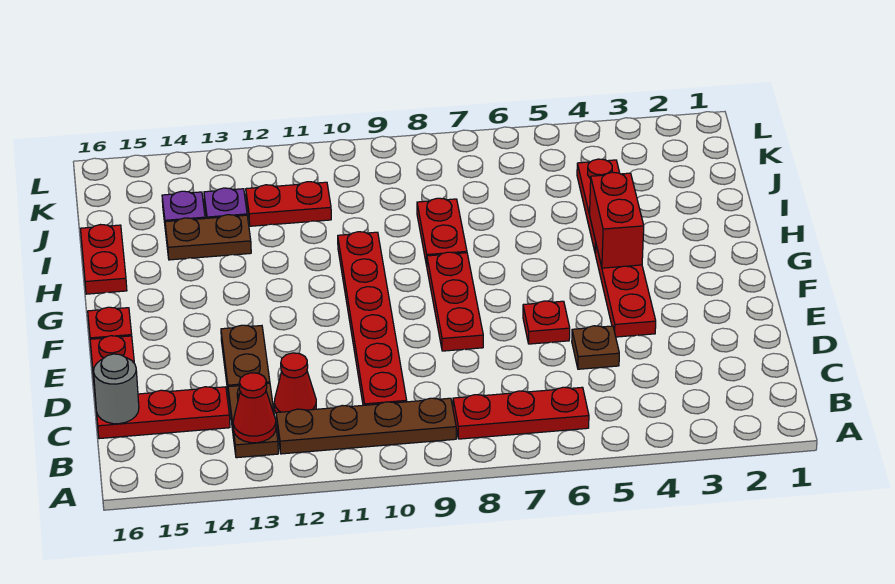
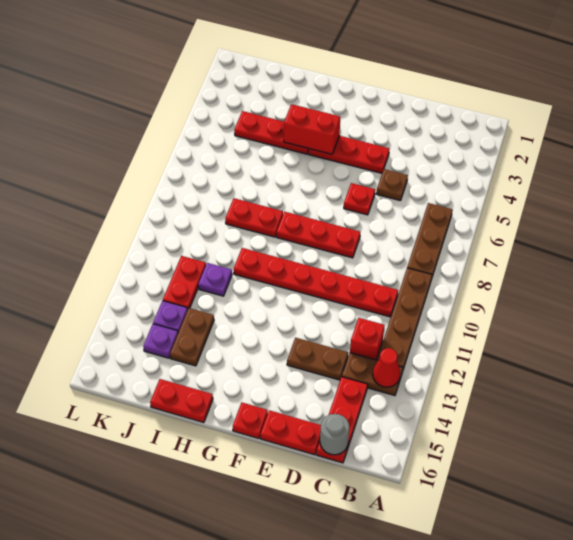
red plate B6:B8 level 1 -> brown plate B6:B8 level 1
red cone C12 level 1 -> red brick C12 level 1
none -> purple plate I11 level 1

